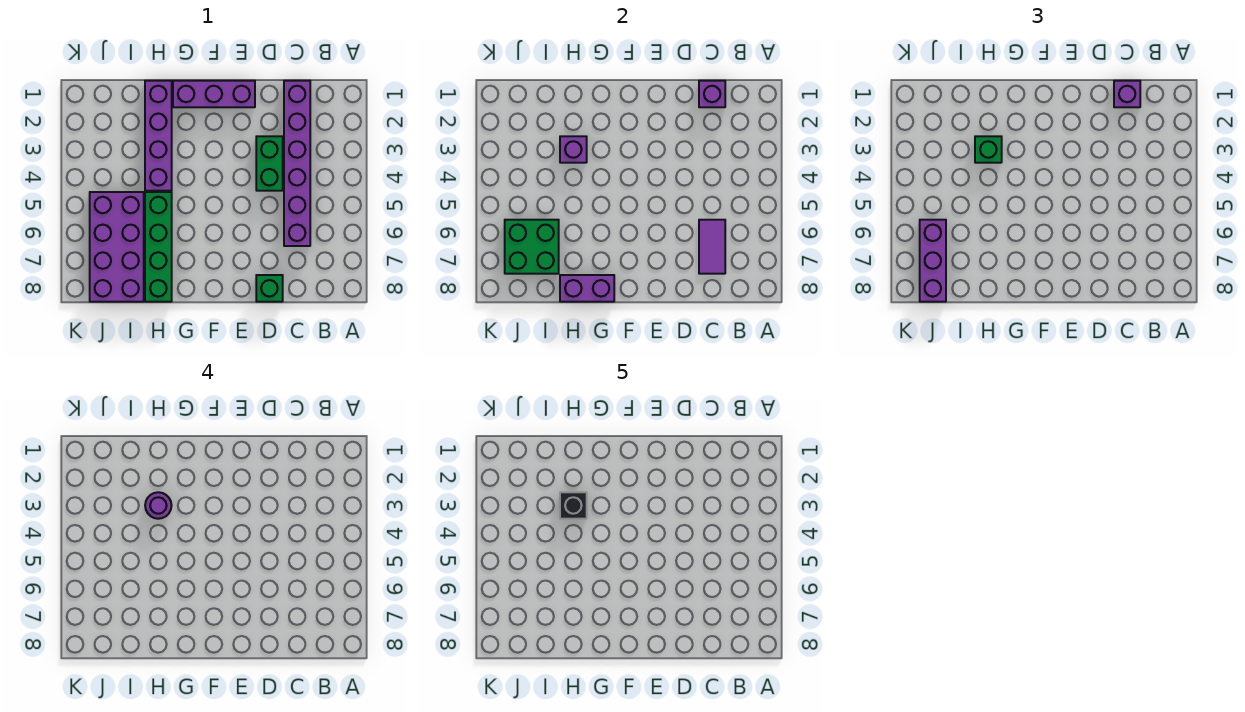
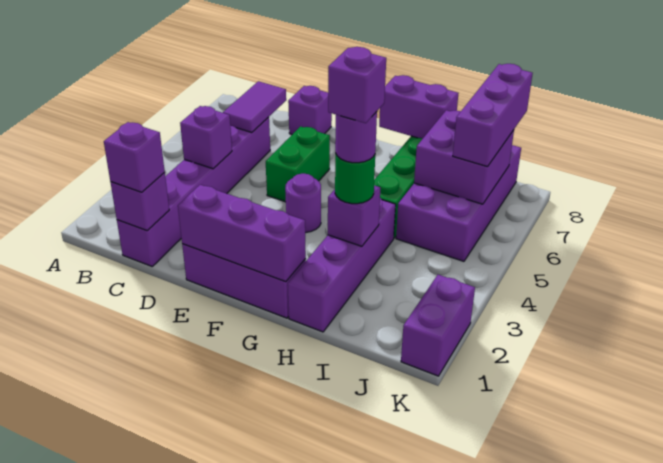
none -> purple brick C4 level 2
green brick D3:D4 level 1 -> green brick E5:E6 level 1
green brick D8 level 1 -> purple brick D8 level 1
none -> purple brick E1:G1 level 2
none -> purple round brick F4 level 1
green brick H3 level 3 -> green round brick H3 level 3
black brick H3 level 5 -> purple brick H3 level 5
green brick I6:J7 level 2 -> purple brick I6:J7 level 2
none -> purple brick K1:K2 level 1

